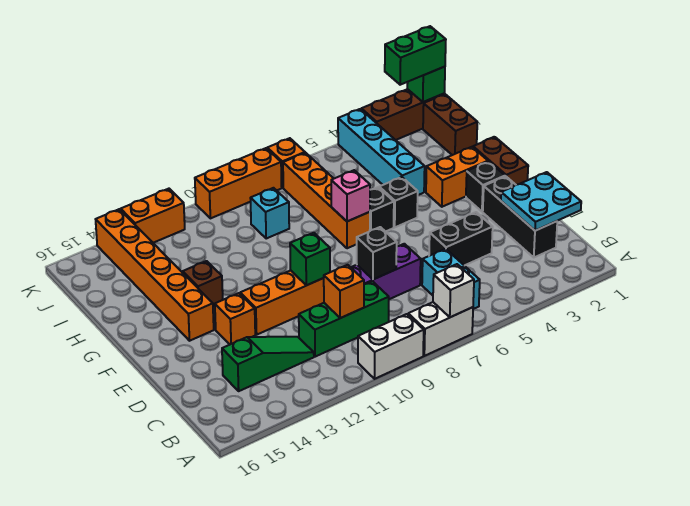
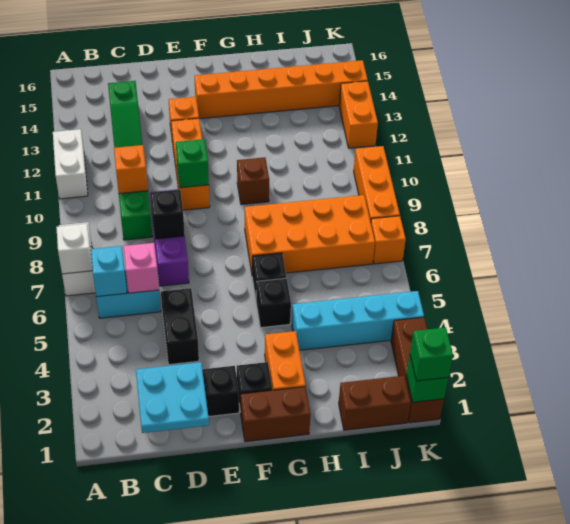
white brick A9:A10 level 1 -> white brick A11:A12 level 1
orange brick G7:J7 level 1 -> orange brick G7:J8 level 1
pink brick G7 level 2 -> pink brick C6 level 2
brown brick G13 level 1 -> brown brick G10 level 1
cyan brick I9 level 1 -> cyan brick B6 level 2
green brick K1:K2 level 3 -> green brick K1 level 3

